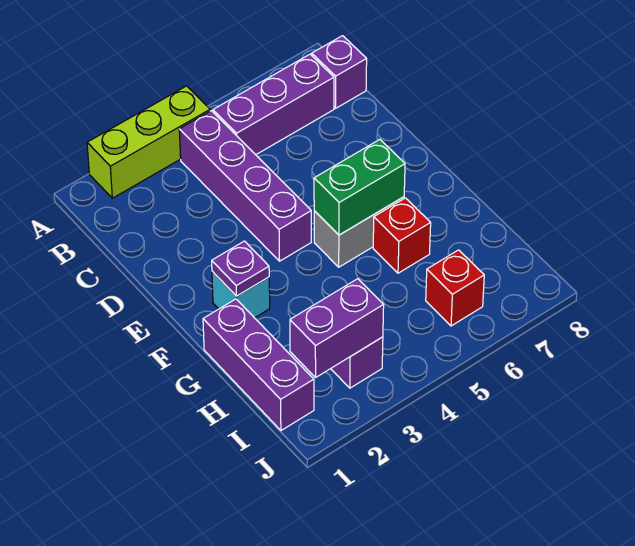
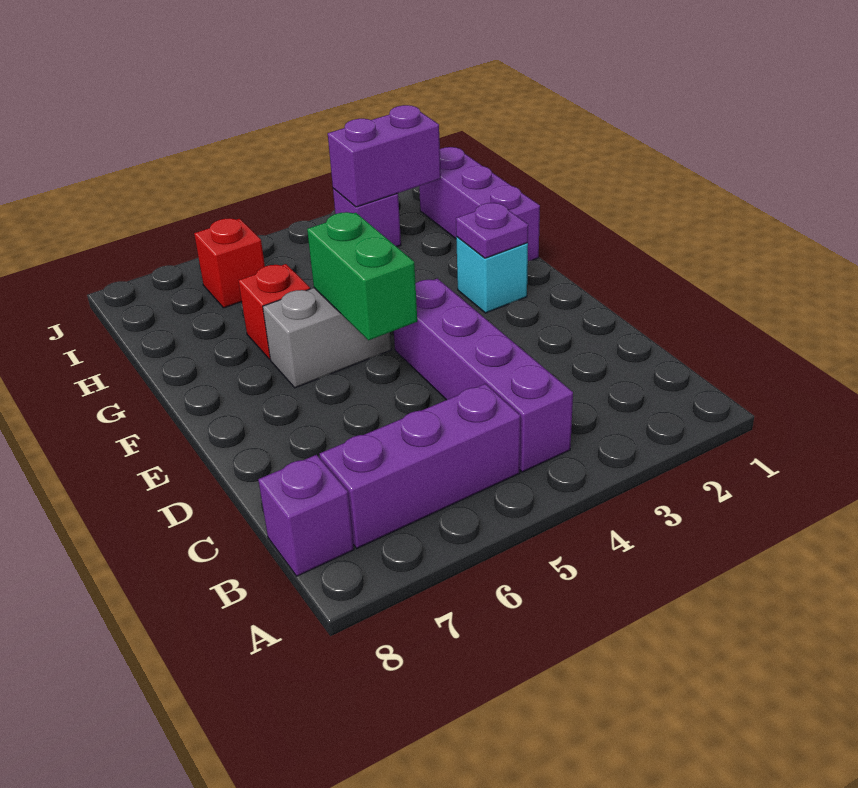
lime brick A2:A4 level 1 -> none
green brick F5:F6 level 2 -> green brick E5:F5 level 2

